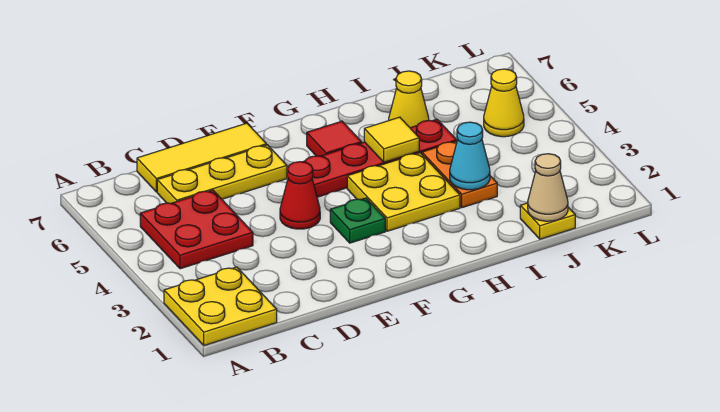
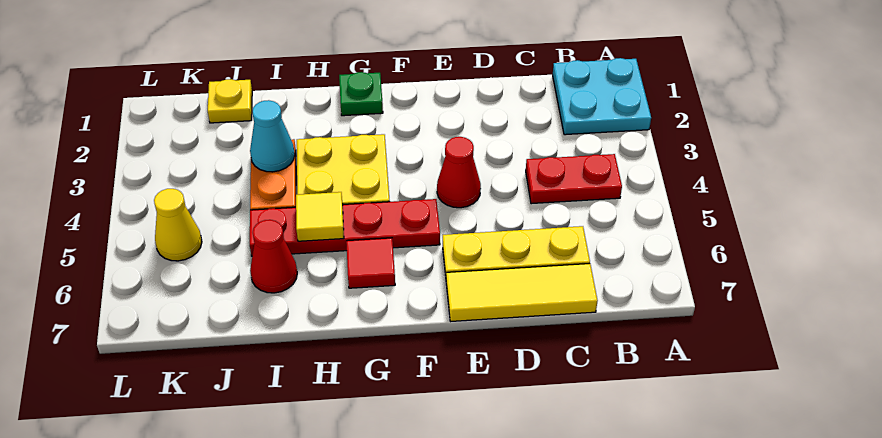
yellow plate A1:B2 level 1 -> cyan plate A1:B2 level 1
red plate B4:C5 level 1 -> red plate B4:C4 level 1
green plate F3 level 1 -> green plate G1 level 1
yellow cone I6 level 1 -> red cone I6 level 1
tan cone J1 level 2 -> none

